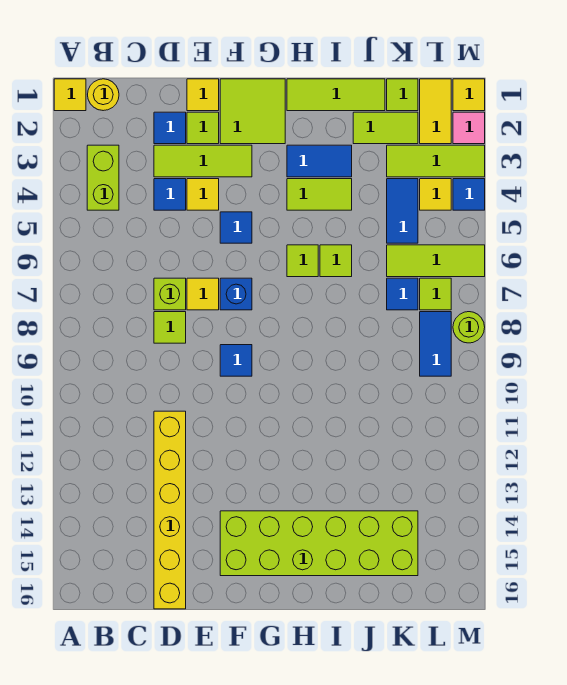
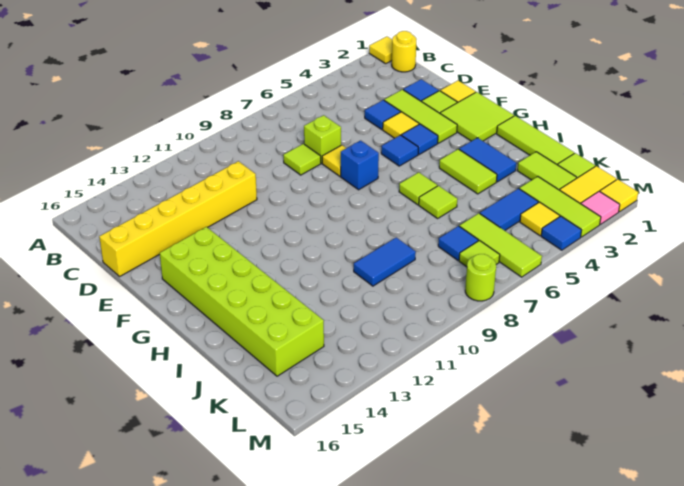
lime brick B3:B4 level 1 -> none
blue tile F9 level 1 -> blue tile F4 level 1
blue tile L8:L9 level 1 -> blue tile J9:J10 level 1

